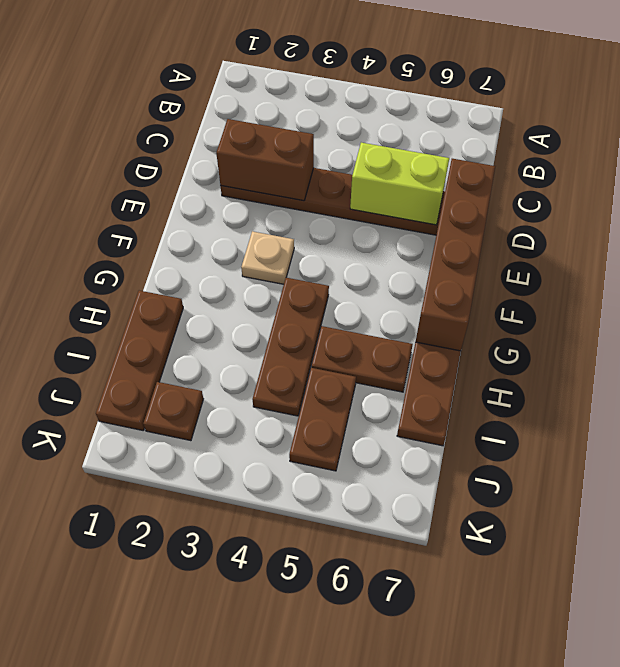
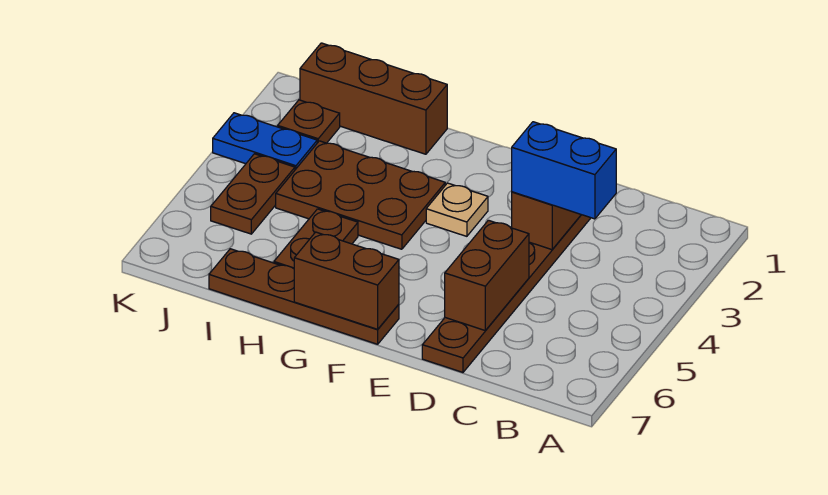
none -> blue brick C3:D3 level 3
lime brick D5:D6 level 2 -> brown brick D5:D6 level 2
brown brick D7:G7 level 2 -> brown brick F7:G7 level 2
brown plate G4:I4 level 1 -> brown plate G3:I4 level 1
brown plate H1:J1 level 1 -> brown brick H1:J1 level 1
brown plate I5:J5 level 1 -> brown plate J4:J5 level 1
none -> blue plate J3:K3 level 1

